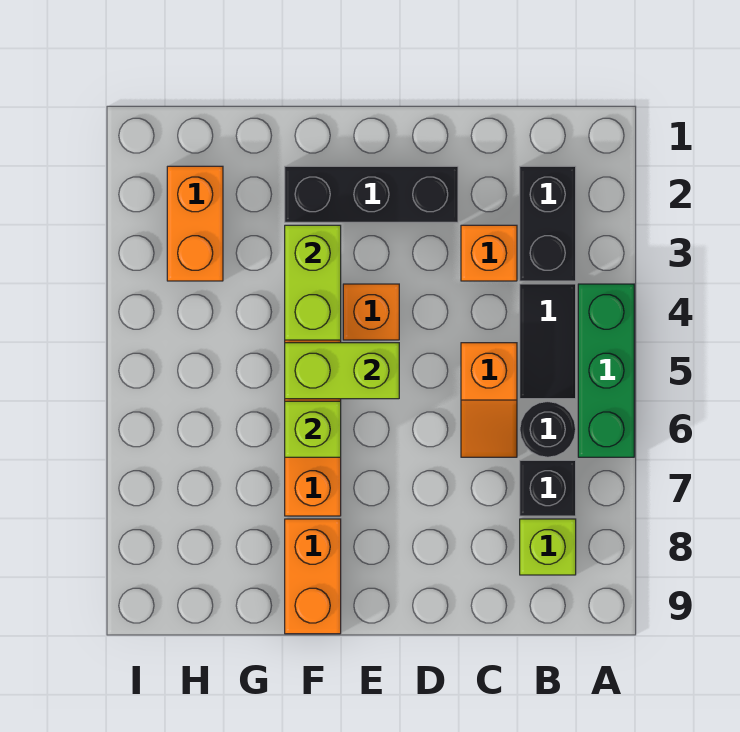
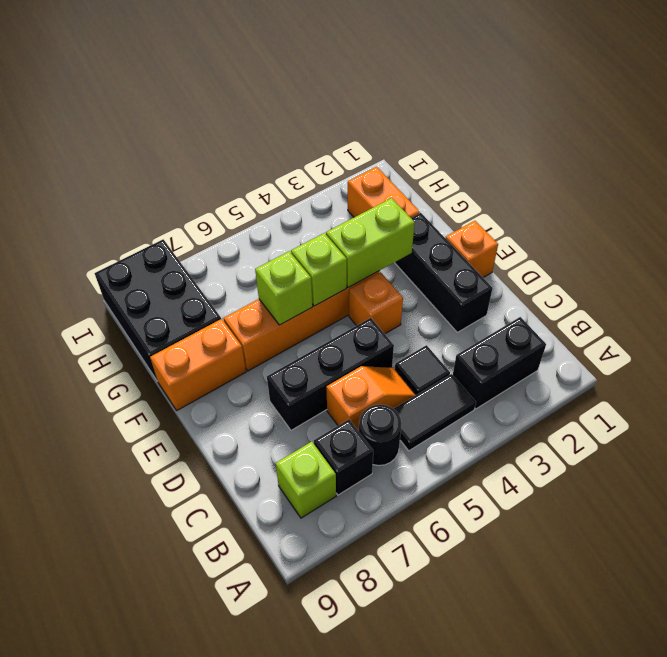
green brick A4:A6 level 1 -> none
orange brick C3 level 1 -> orange brick E1 level 1
none -> black tile C4 level 1
orange slope C5:C6 level 1 top 5 -> orange slope C5:C6 level 1 top 6
none -> black brick D5:D7 level 1
lime brick E5:F5 level 2 -> lime brick F5 level 2
none -> black brick G8:I9 level 1
orange brick H2:H3 level 1 -> orange brick G2:H2 level 1

